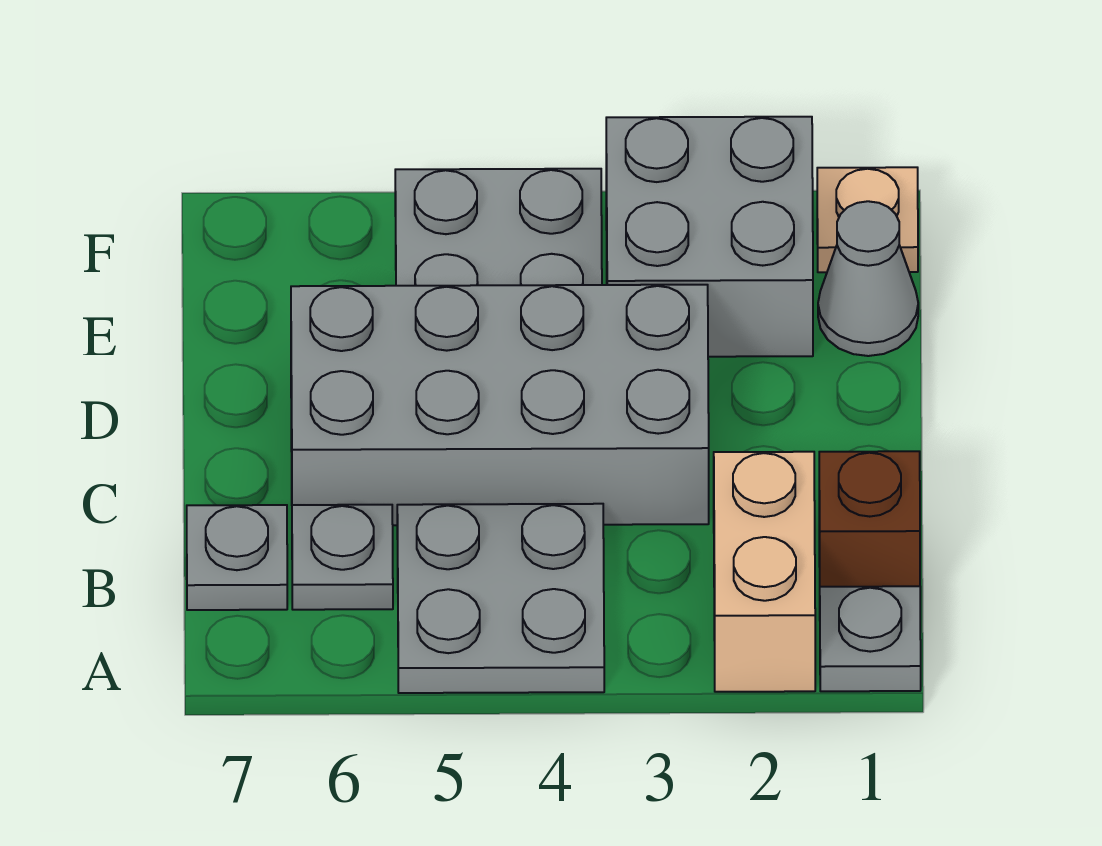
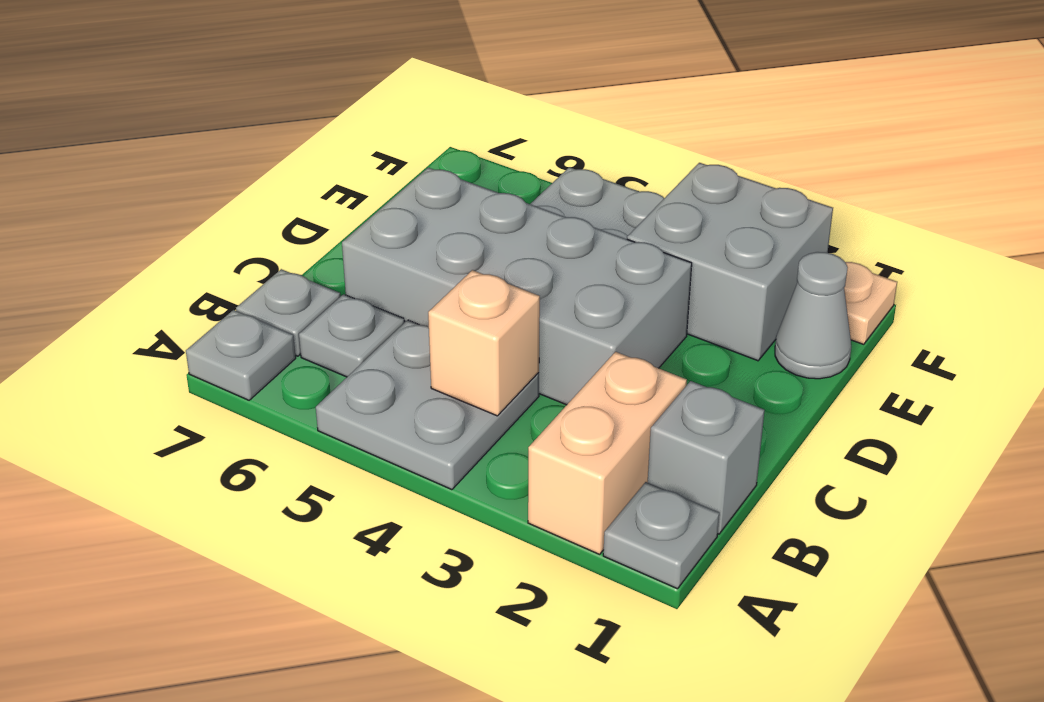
none -> grey plate A7 level 1
brown brick B1 level 1 -> grey brick B1 level 1
none -> tan brick B4 level 2

